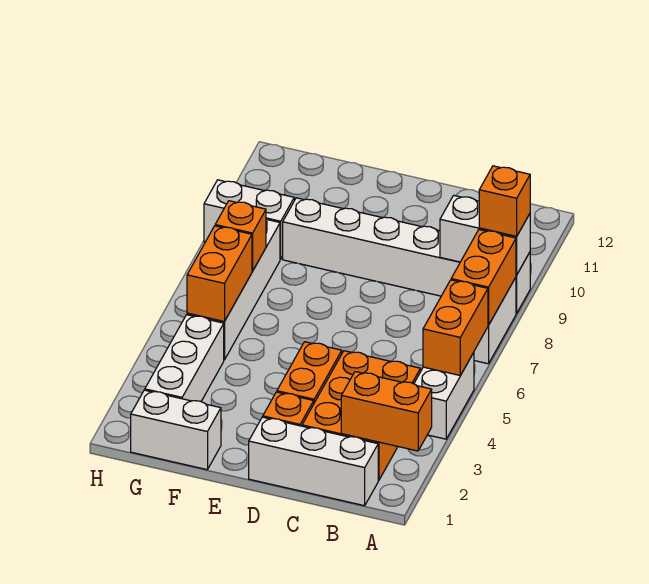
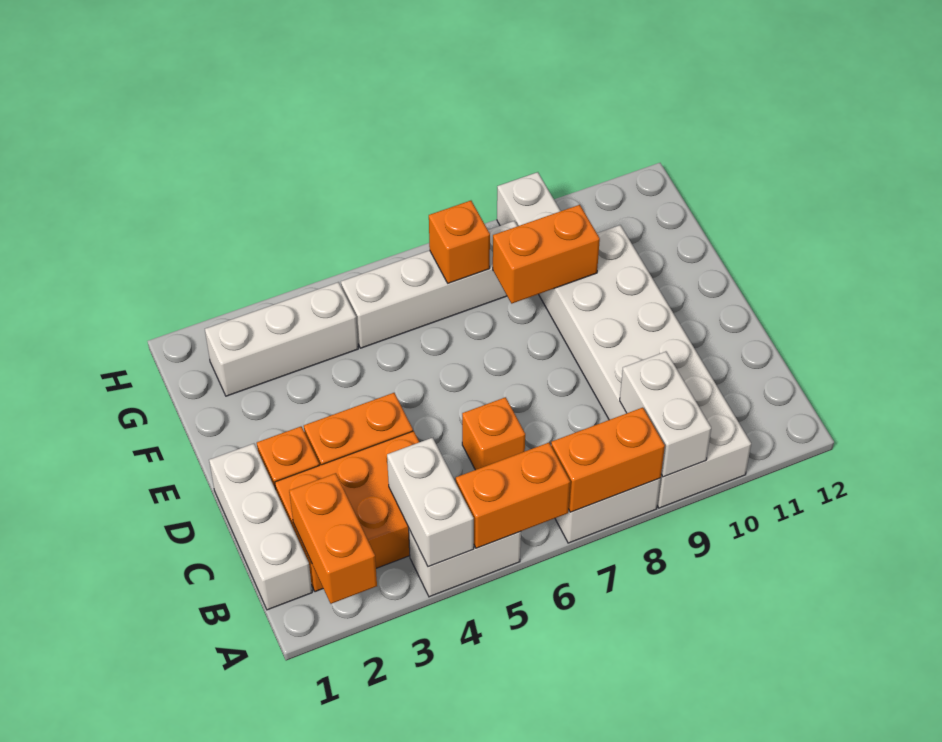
white brick A9:F9 level 1 -> white brick A9:F10 level 1
orange brick A9 level 3 -> orange brick C6 level 1
white brick F1:G1 level 1 -> white brick A4:B4 level 2
orange brick G5:G6 level 2 -> orange brick F8:F9 level 2

